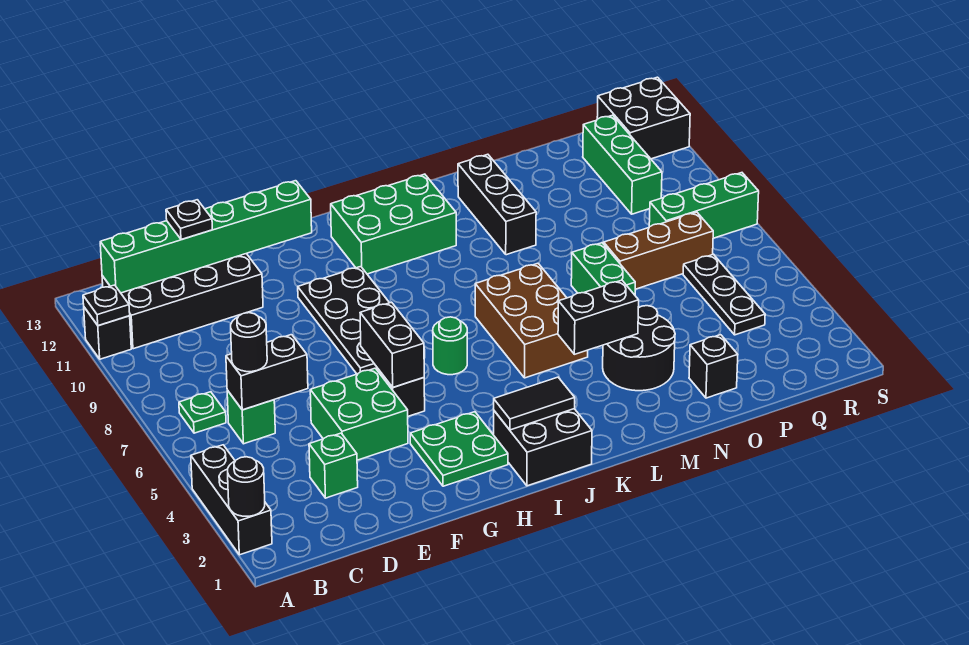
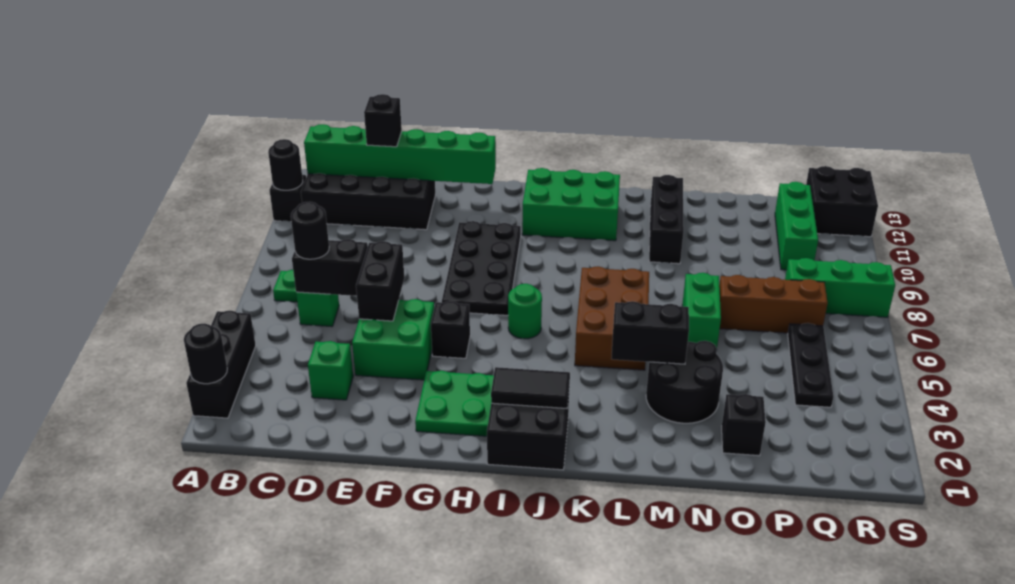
black plate A11 level 2 -> black round brick A11 level 2
black plate D12 level 3 -> black brick D12 level 3
black brick G5:G6 level 2 -> black brick E5:E6 level 2

